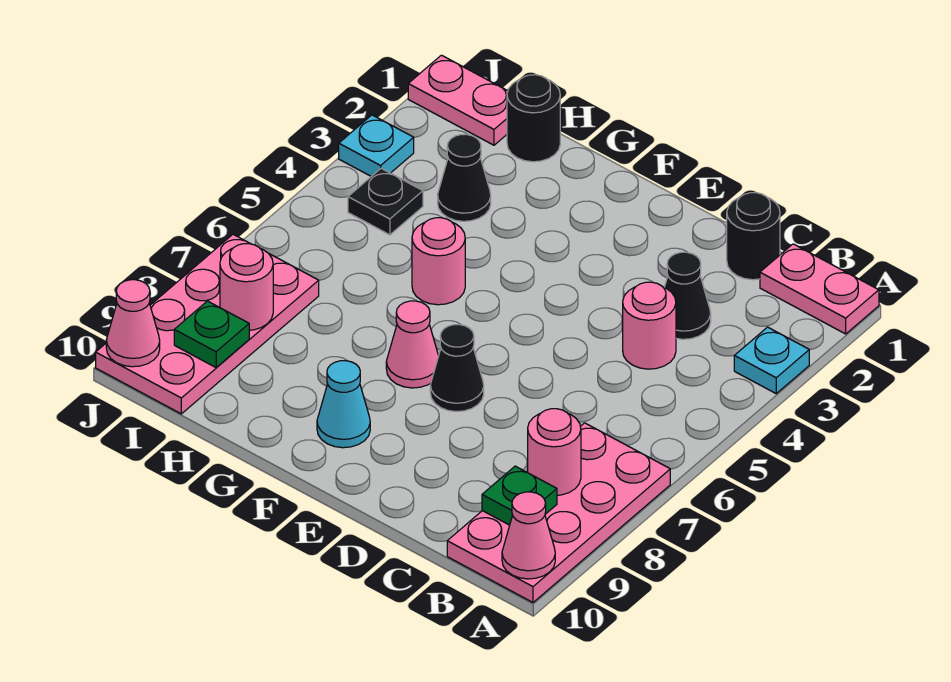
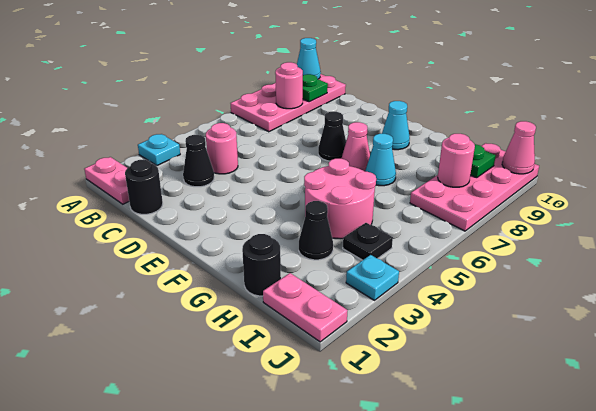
pink cone A10 level 2 -> cyan cone A10 level 2
pink round brick G5 level 1 -> pink round brick G4:H5 level 1
none -> cyan cone G7 level 1

